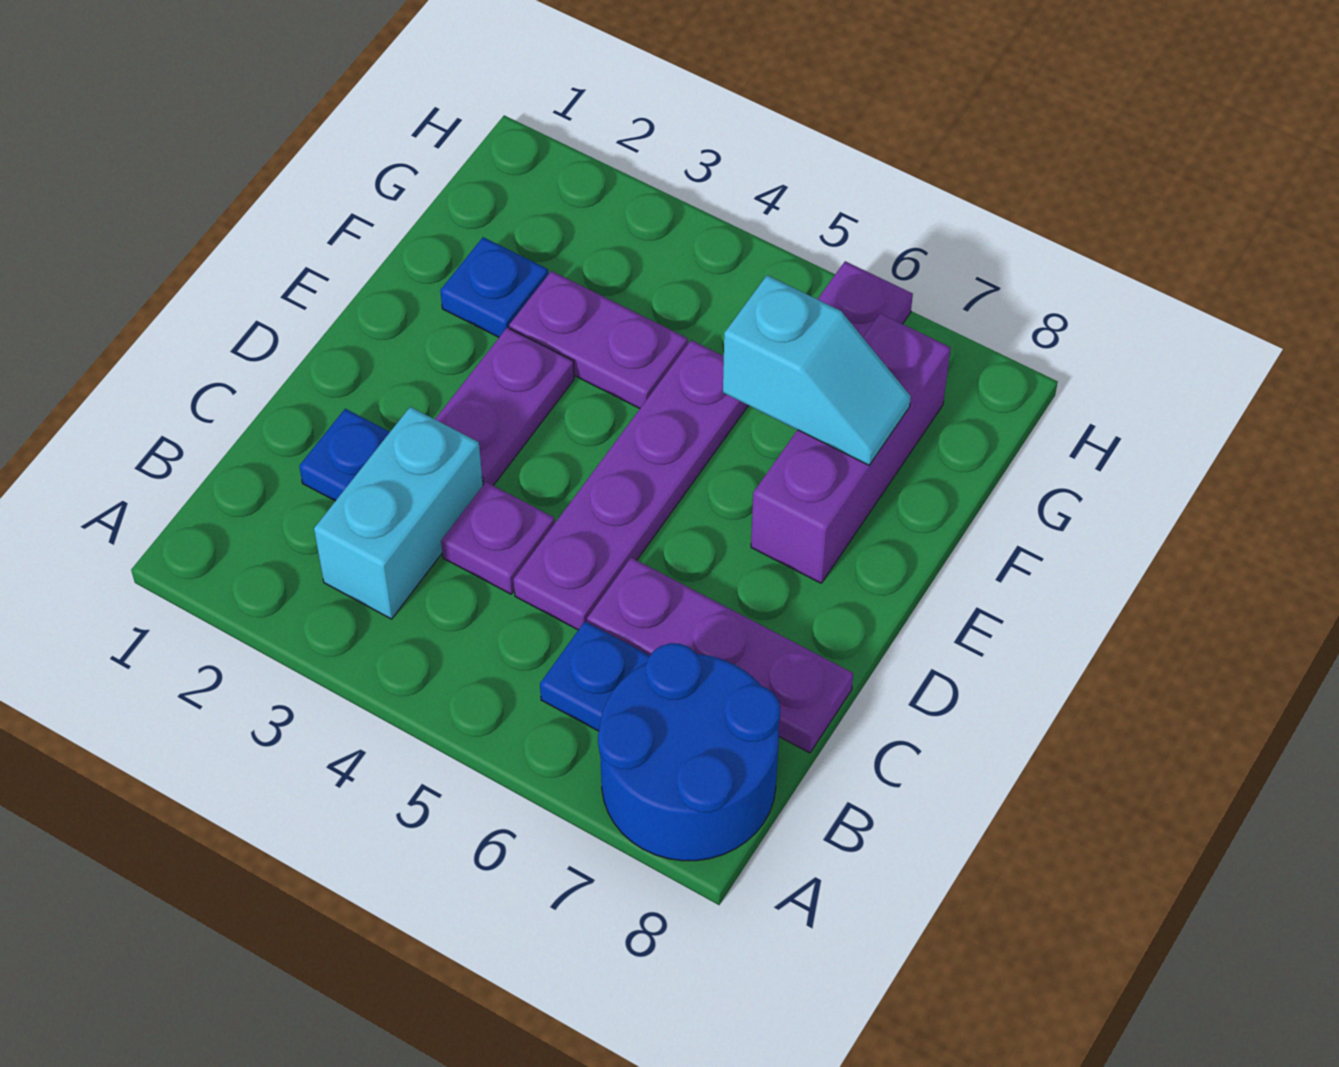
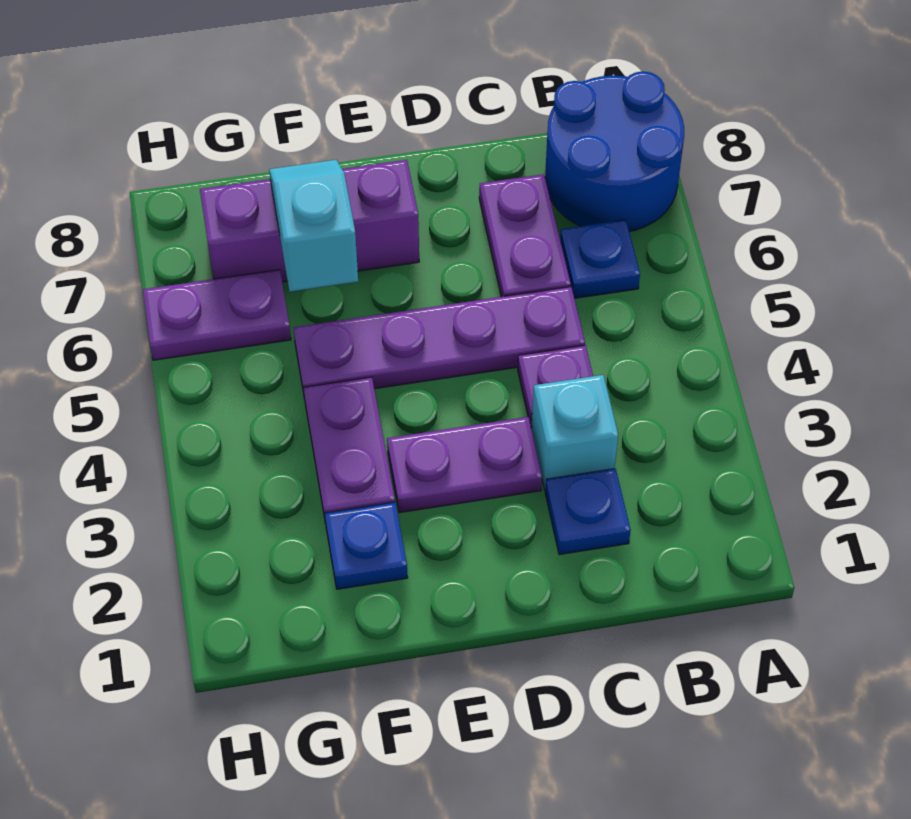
cyan brick B3:C3 level 1 -> cyan brick C3 level 1
purple plate C6:C8 level 1 -> purple plate C6:C7 level 1

